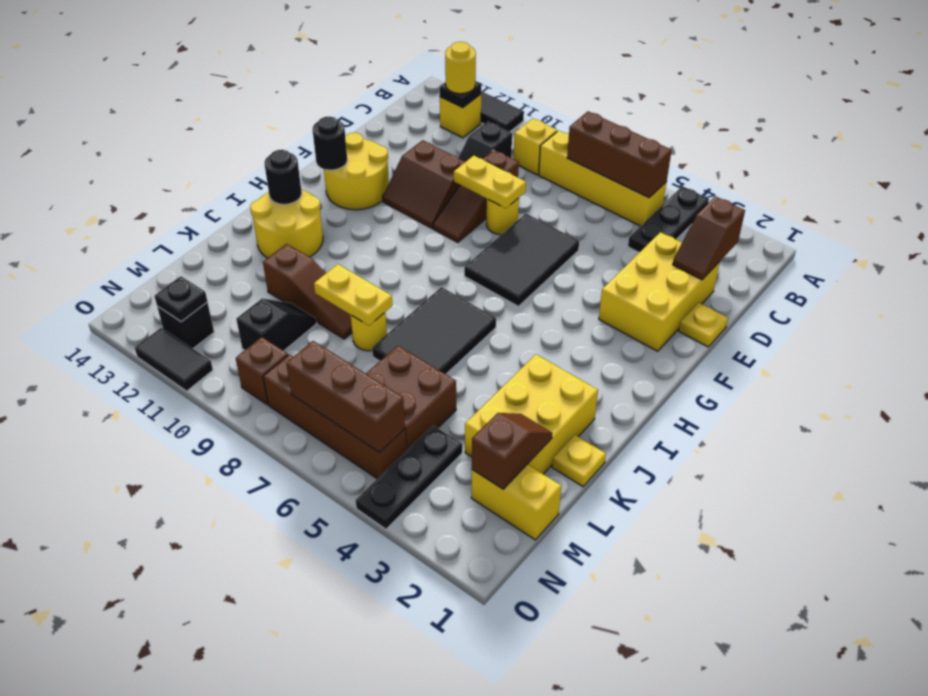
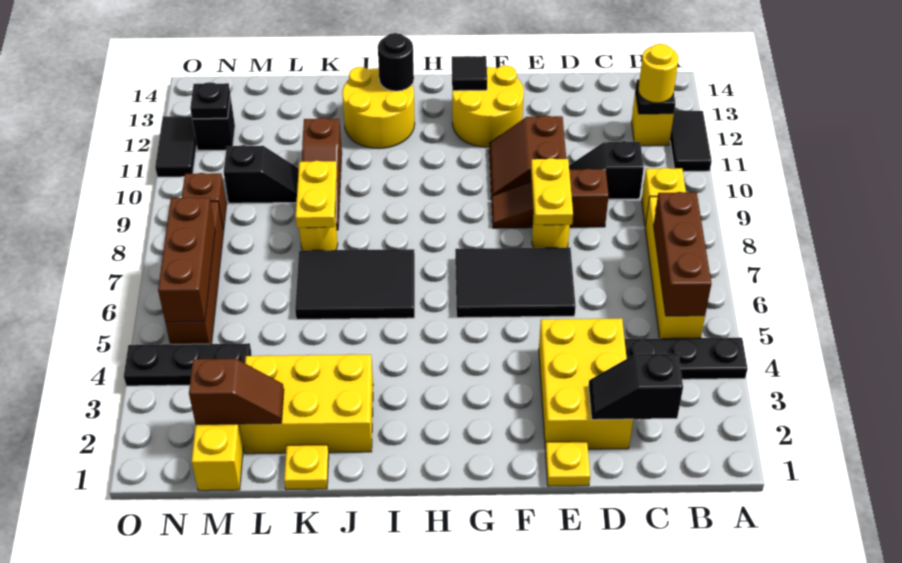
brown slope C2:D2 level 2 top C -> black slope C2:D2 level 2 top C
yellow brick D2:F3 level 1 -> yellow brick D2:E4 level 1
black round brick G13 level 2 -> black tile G13 level 2
brown brick L5:M6 level 1 -> none

